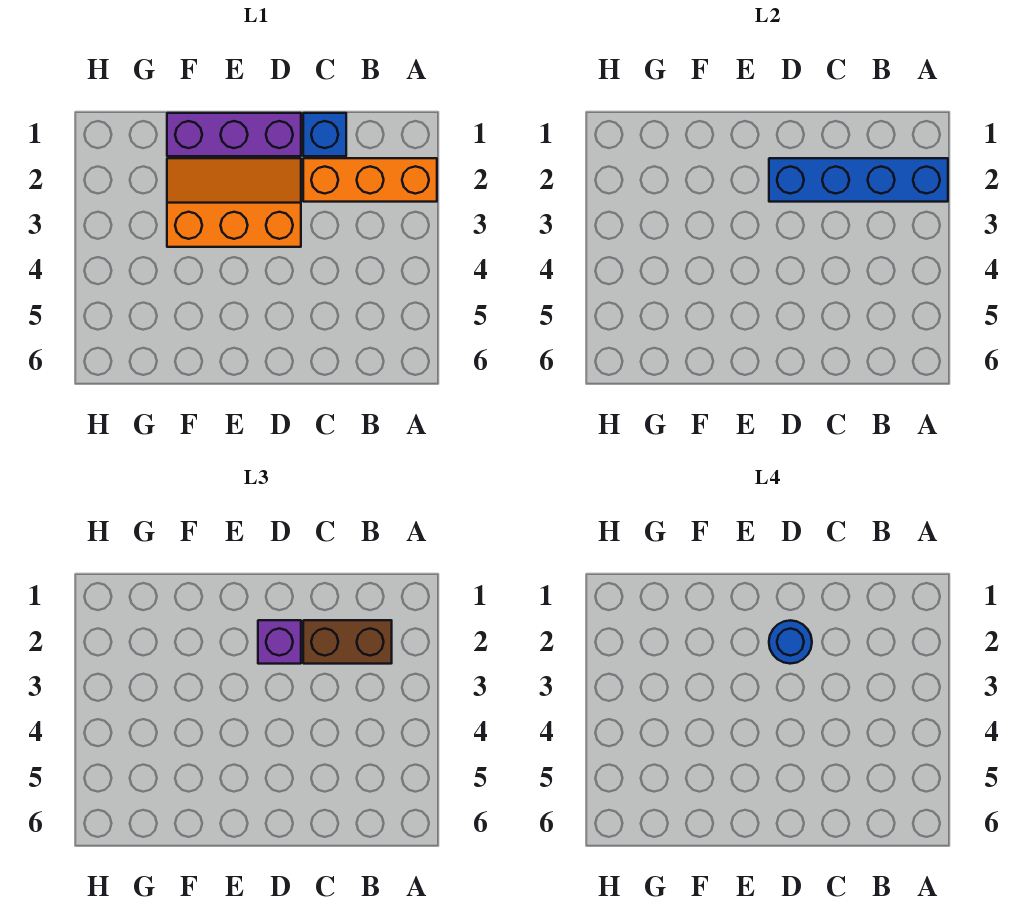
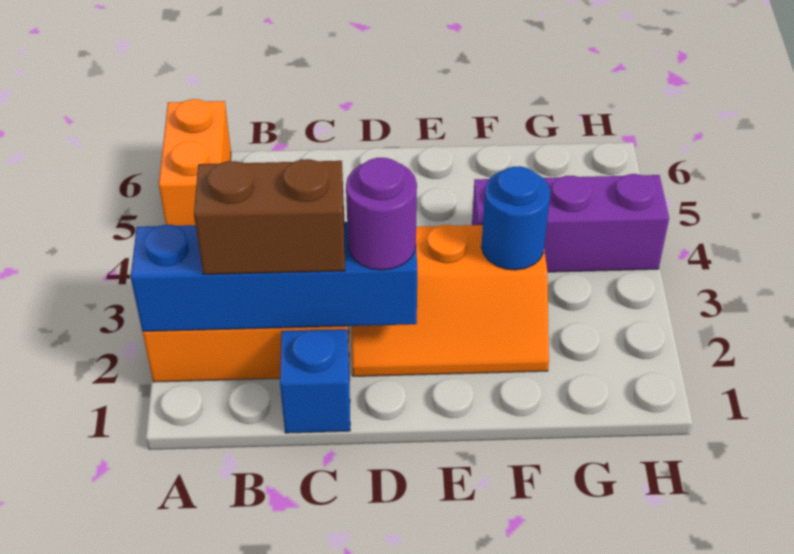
none -> orange brick A5:A6 level 1
purple brick D1:F1 level 1 -> purple brick F4:H4 level 1
purple brick D2 level 3 -> purple round brick D2 level 3
blue round brick D2 level 4 -> blue round brick F3 level 2

